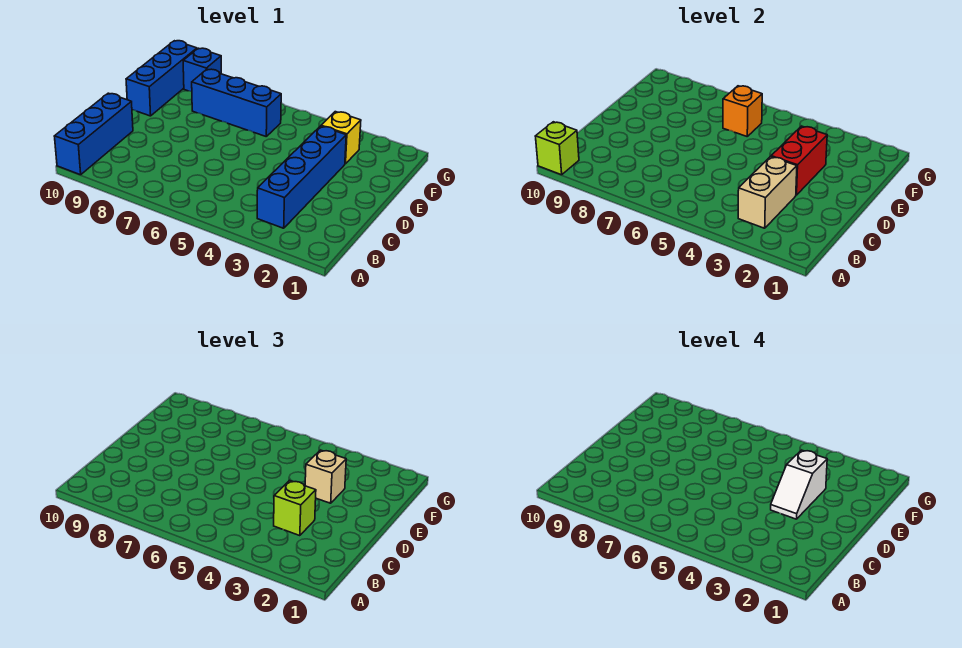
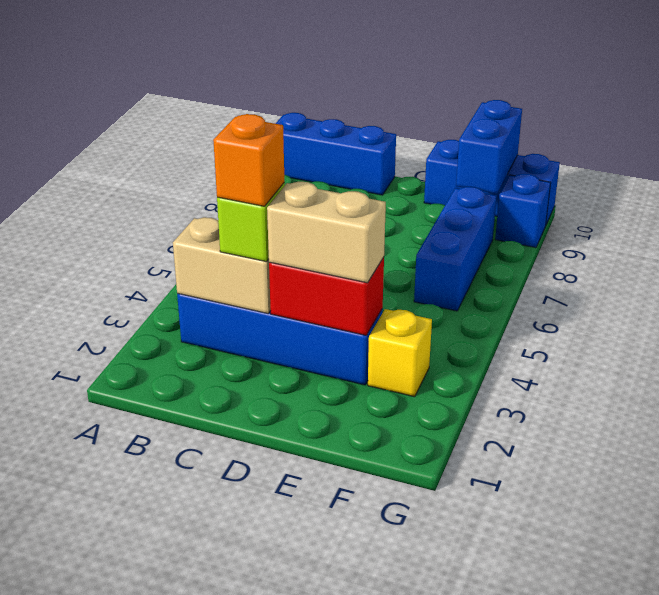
lime brick A10 level 2 -> none
white slope D3:E3 level 4 top E -> none
tan brick E3 level 3 -> tan brick D3:E3 level 3
orange brick F6 level 2 -> orange brick C3 level 4
none -> blue brick F9:F10 level 2

